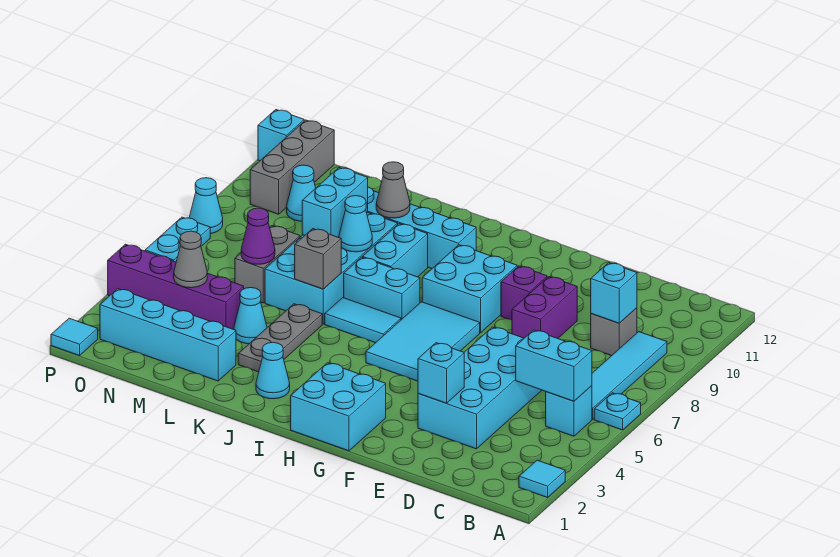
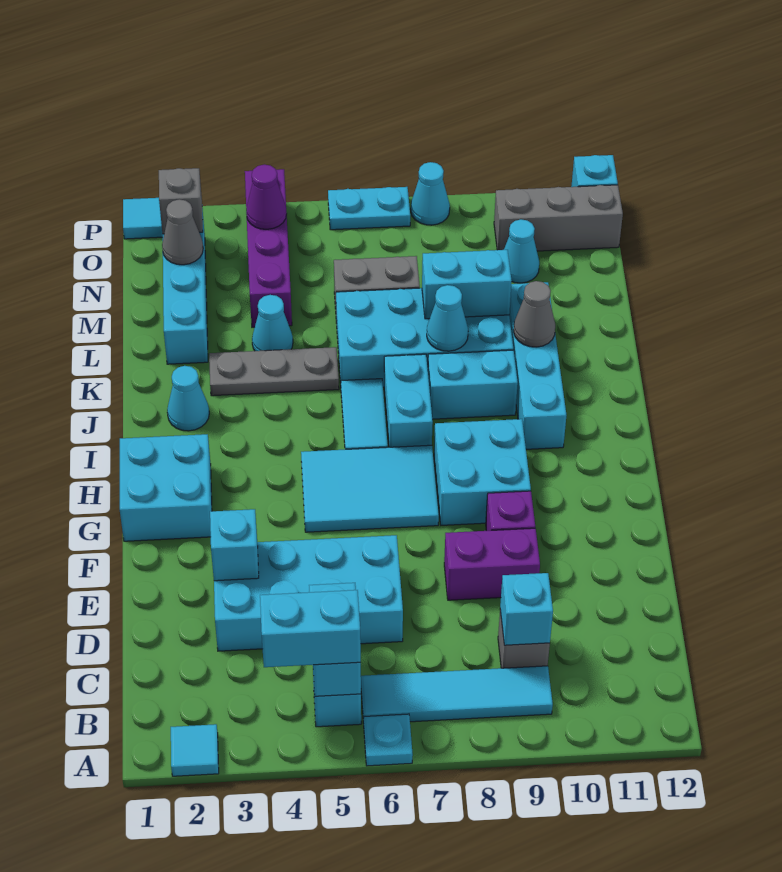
none -> cyan brick B4:B5 level 3
grey brick K6 level 2 -> grey brick O2 level 2
purple cone M6 level 2 -> purple cone O4 level 2
grey cone N4 level 2 -> grey cone N2 level 2

